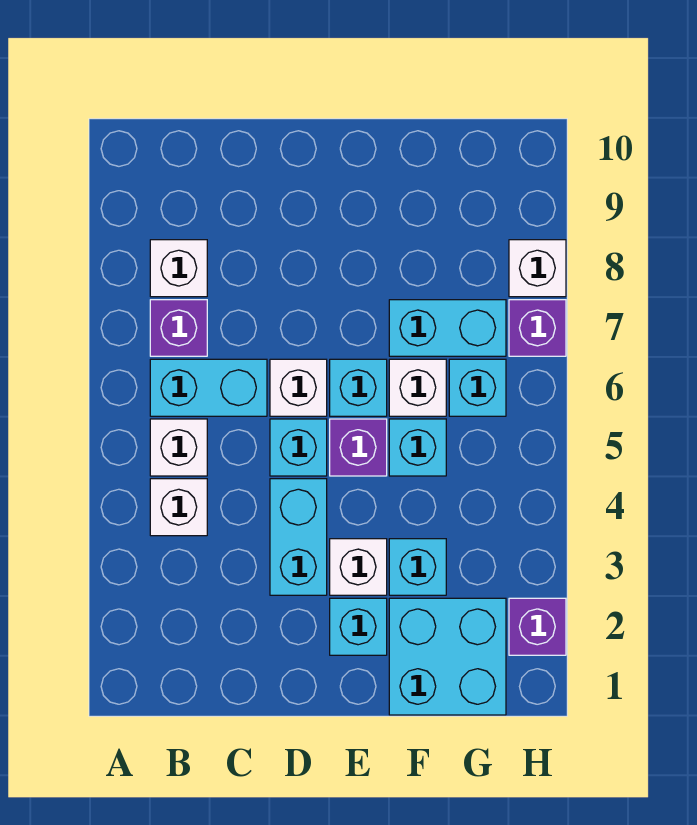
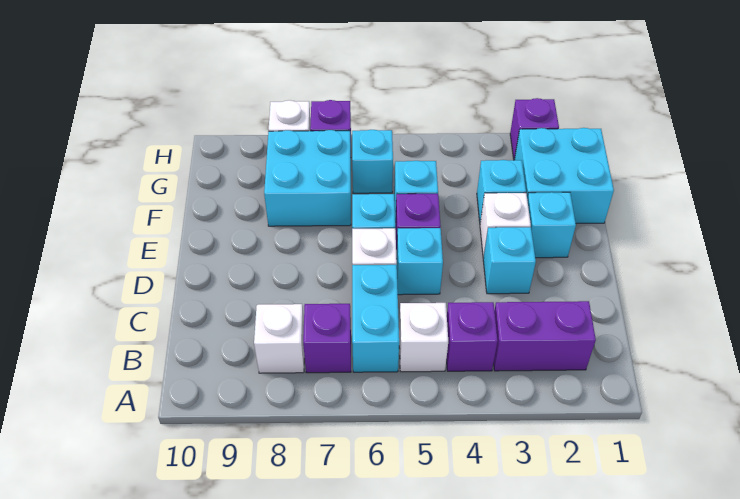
none -> purple brick B2:B3 level 1
white brick B4 level 1 -> purple brick B4 level 1
cyan brick D3:D4 level 1 -> cyan brick D3 level 1
white brick F6 level 1 -> none
cyan brick F7:G7 level 1 -> cyan brick F7:G8 level 1

